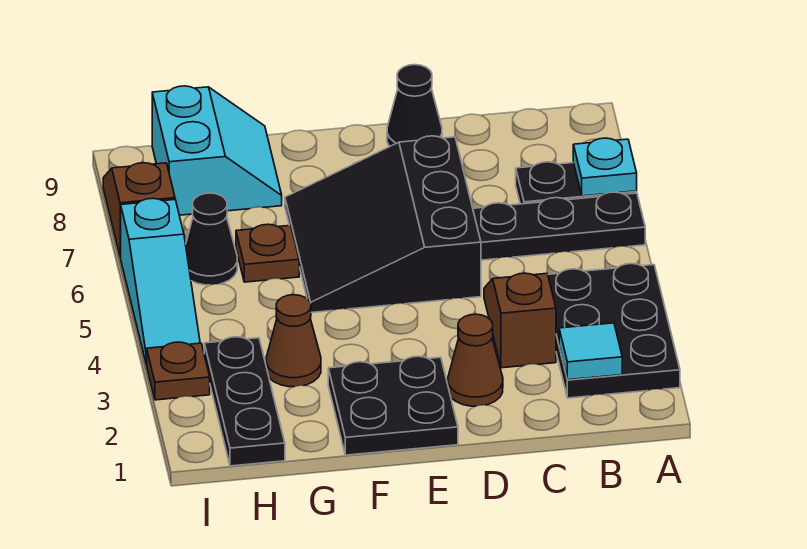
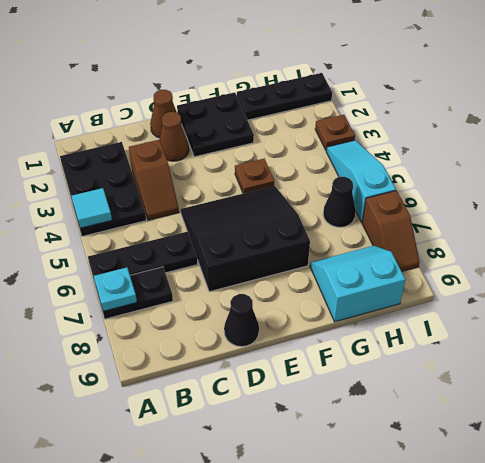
cyan tile B2 level 2 -> cyan tile A4 level 2
black slope D5:F7 level 1 top D -> black slope D5:F7 level 1 top 7
brown cone G3 level 1 -> brown cone D1 level 1
brown plate G6 level 1 -> brown plate F4 level 1
cyan slope G8:H9 level 1 top H -> cyan slope G8:H9 level 1 top 9
black plate H1:H3 level 1 -> black plate G1:I1 level 1

